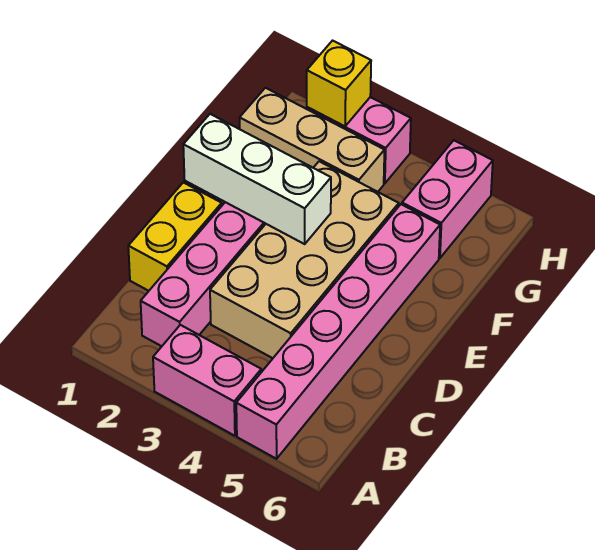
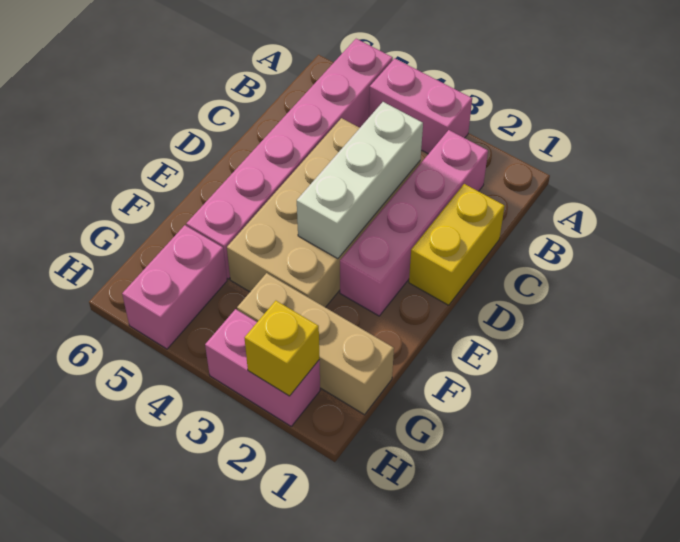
white brick E1:E3 level 2 -> white brick C3:E3 level 2

